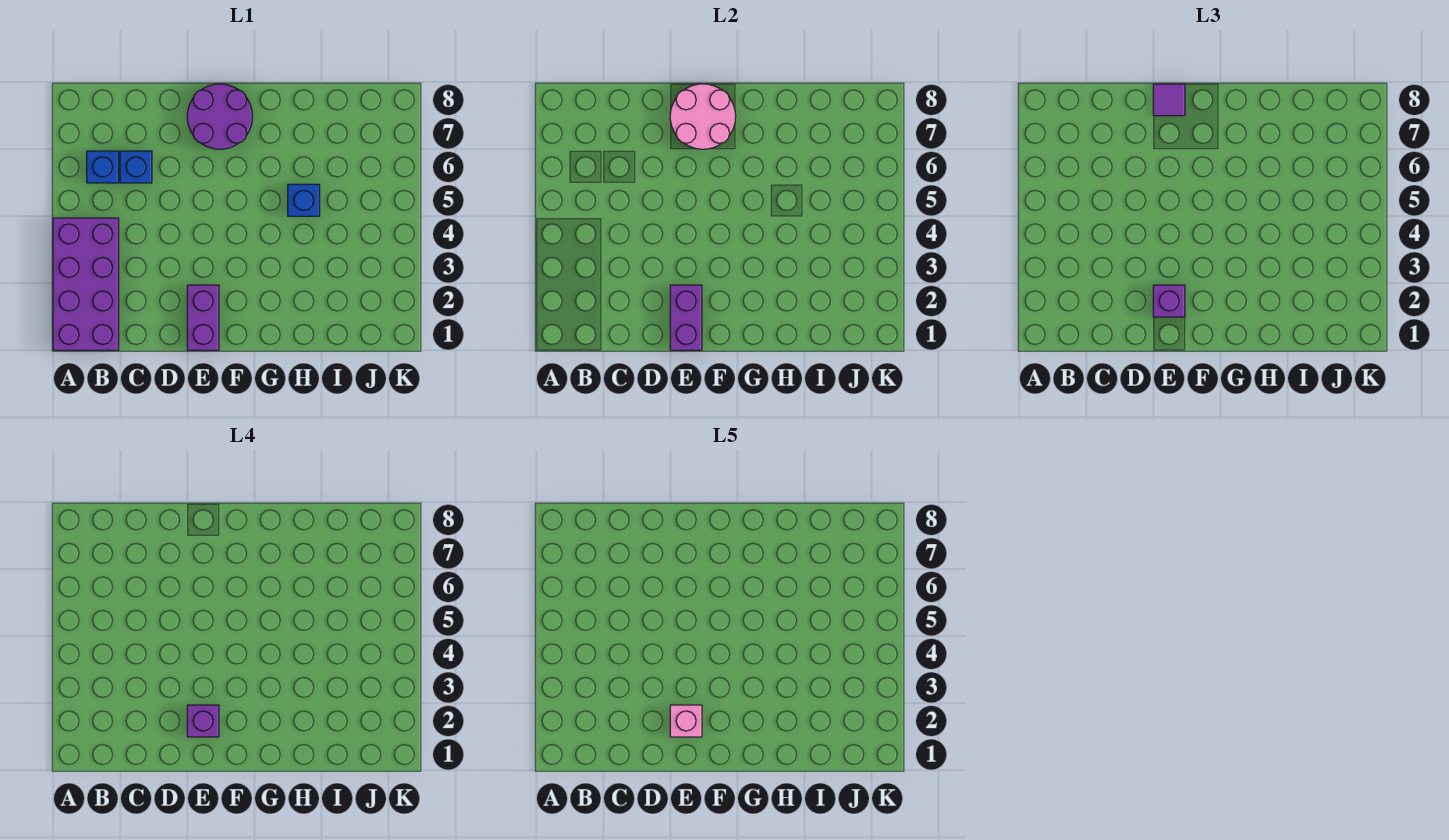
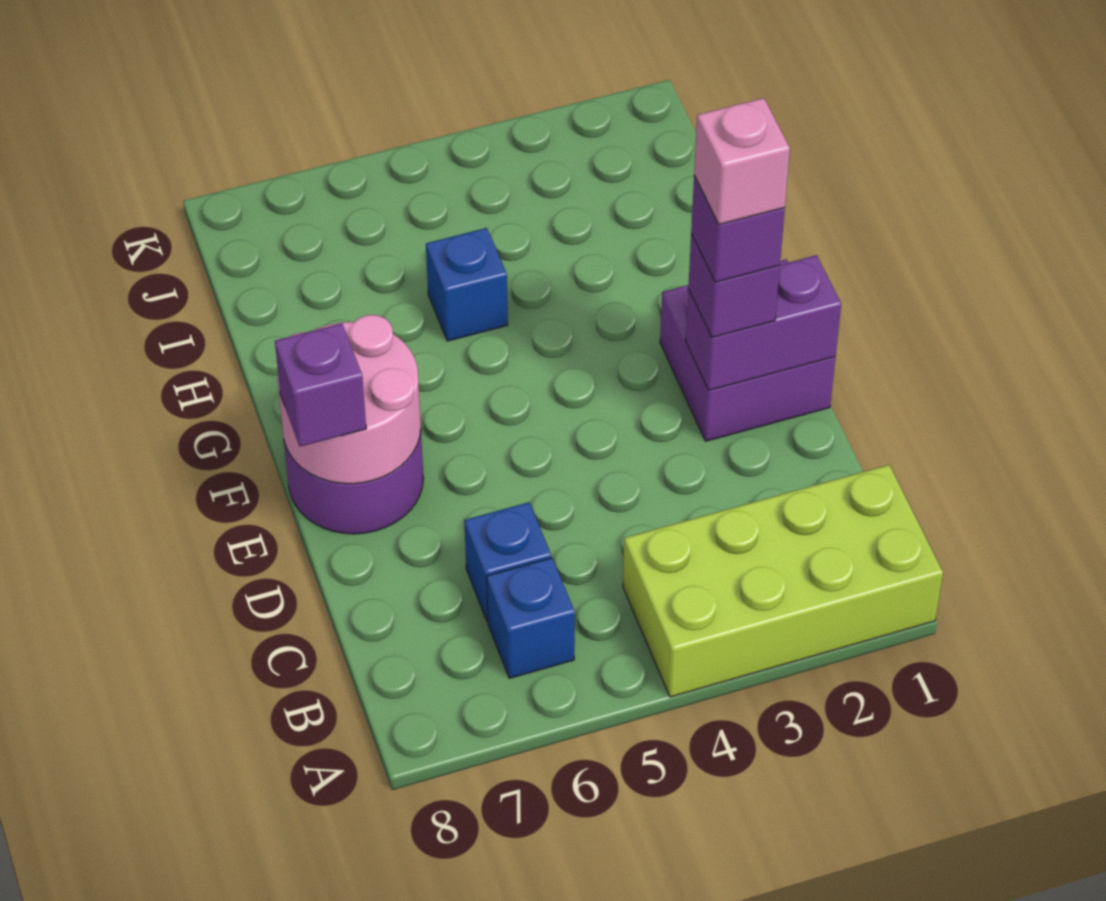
purple brick A1:B4 level 1 -> lime brick A1:B4 level 1
purple brick E1:E2 level 1 -> purple brick E1:F2 level 1
purple tile E8 level 3 -> purple brick E8 level 3

